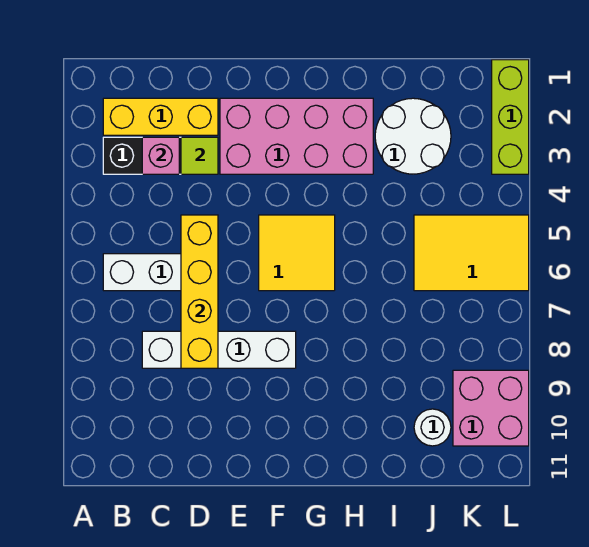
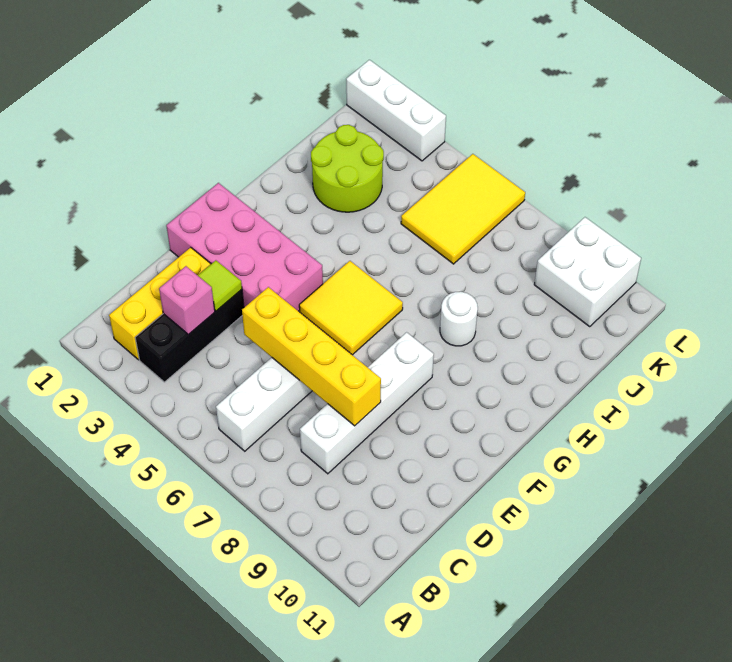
pink brick E2:H3 level 1 -> pink brick E1:F4 level 1
white round brick I2:J3 level 1 -> lime round brick I2:J3 level 1
white round brick J10 level 1 -> white round brick H8 level 1
pink brick K9:L10 level 1 -> white brick K9:L10 level 1
lime brick L1:L3 level 1 -> white brick L1:L3 level 1

